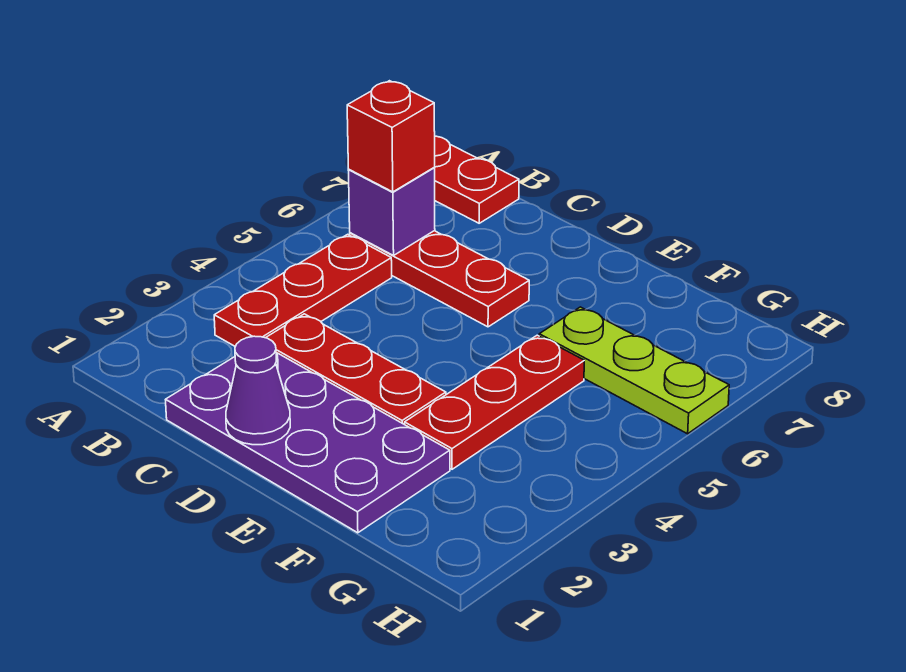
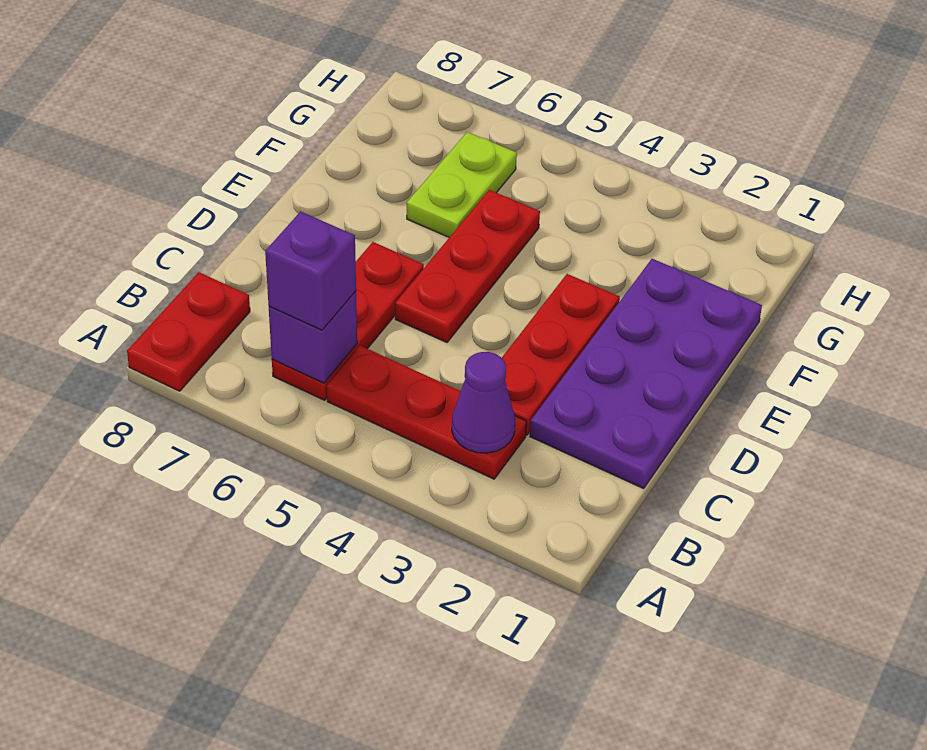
red brick B6 level 3 -> purple brick B6 level 3
purple cone D1 level 2 -> purple cone B3 level 2
red plate F3:F5 level 1 -> red plate D5:F5 level 1
lime plate F6:H6 level 1 -> lime plate F6:G6 level 1

